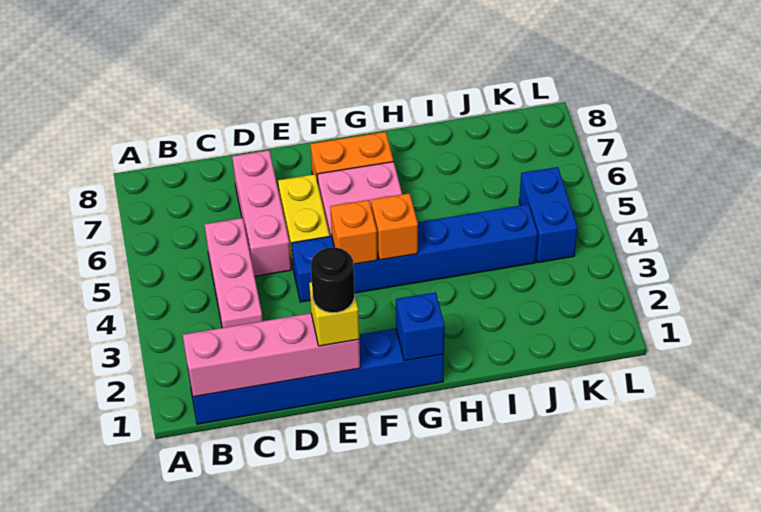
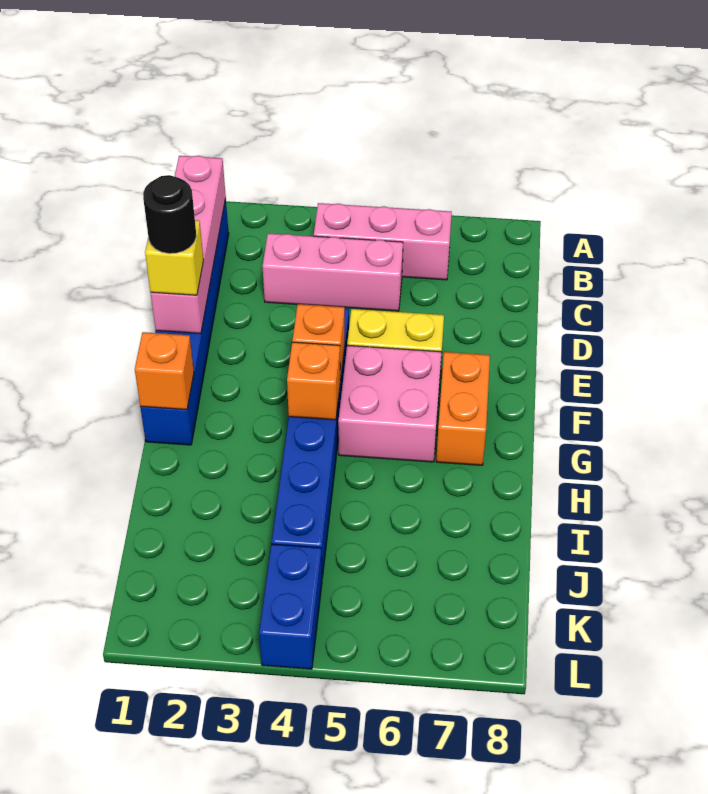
pink brick D5:D7 level 1 -> pink brick B4:B6 level 1
blue brick G1 level 2 -> orange brick G1 level 2
blue brick K4:K5 level 1 -> blue brick K4:L4 level 1

